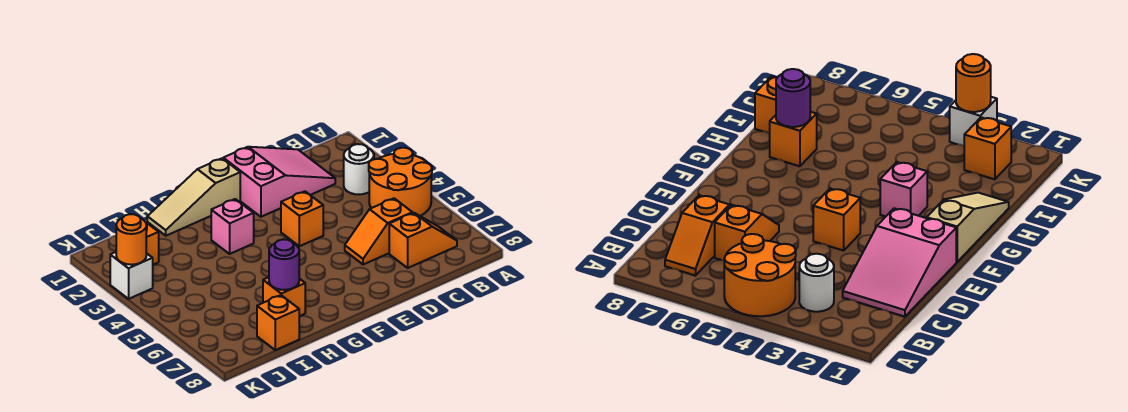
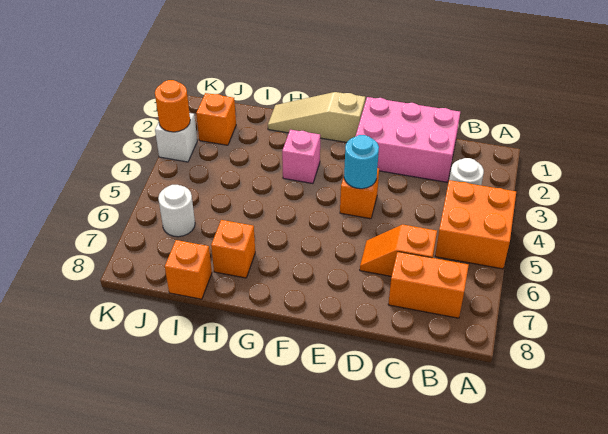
orange round brick A4:B5 level 1 -> orange brick A4:B5 level 1
orange slope B7:C7 level 1 top C -> orange brick B7:C7 level 1
pink slope C1:E2 level 1 top E -> pink brick C1:E2 level 1
none -> cyan round brick E4 level 2
purple round brick H7 level 2 -> none
none -> white round brick J6 level 1

